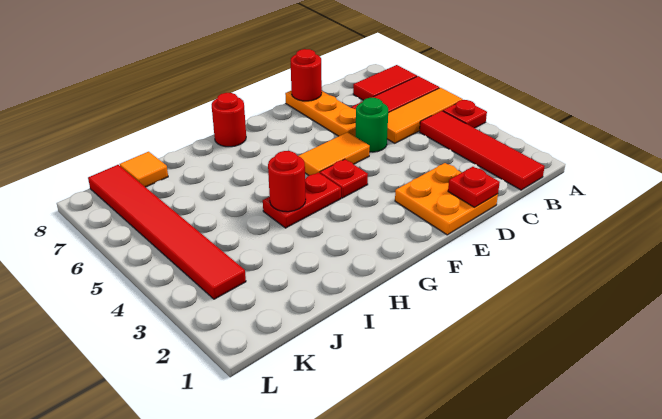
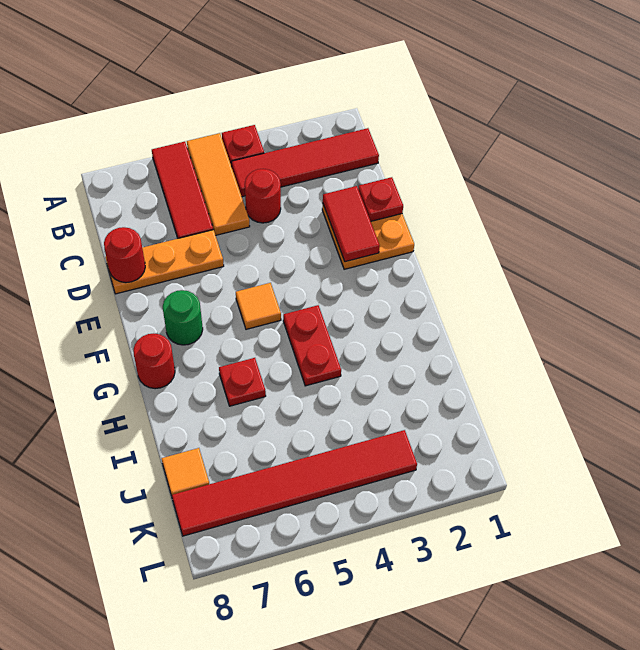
red tile A7:B7 level 1 -> red tile D2:E2 level 2
green round brick D5 level 1 -> green round brick F7 level 1
orange tile E5:F5 level 1 -> orange tile F5 level 1
red plate F4 level 1 -> red plate H6 level 1
red round brick H4 level 2 -> red round brick C4 level 1

